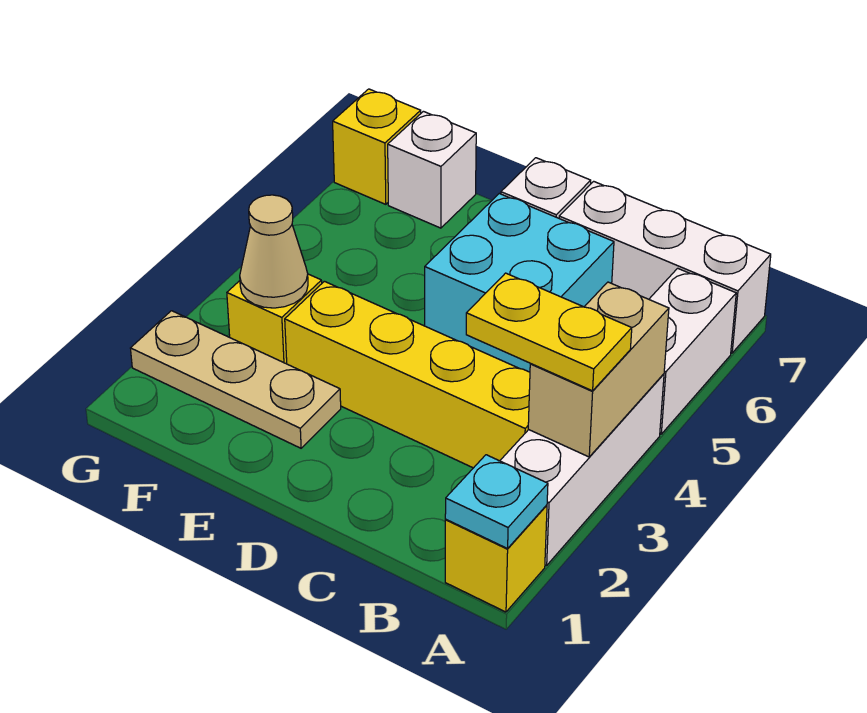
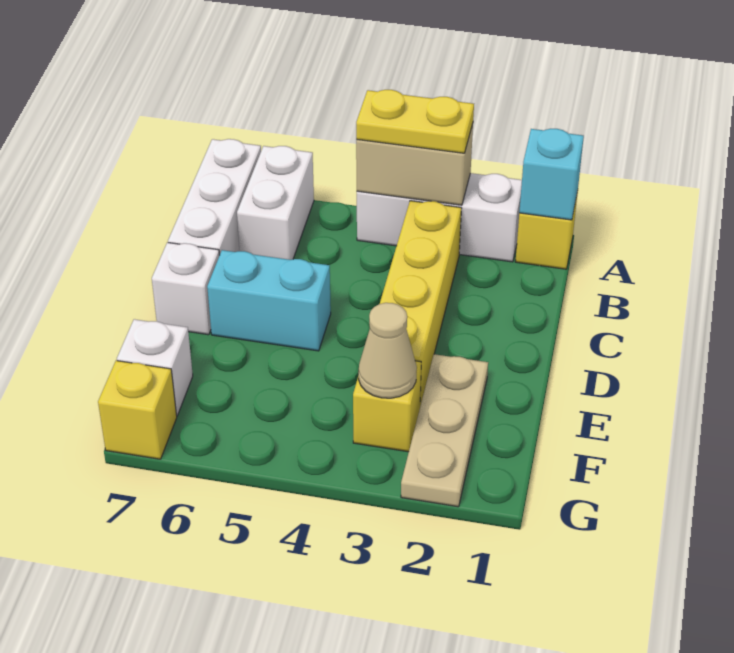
cyan plate A1 level 2 -> cyan brick A1 level 2
yellow plate A3:B3 level 3 -> yellow plate A3:A4 level 3
white brick A5:A6 level 1 -> white brick A6:B6 level 1
cyan brick C5:D6 level 1 -> cyan brick D5:D6 level 1

